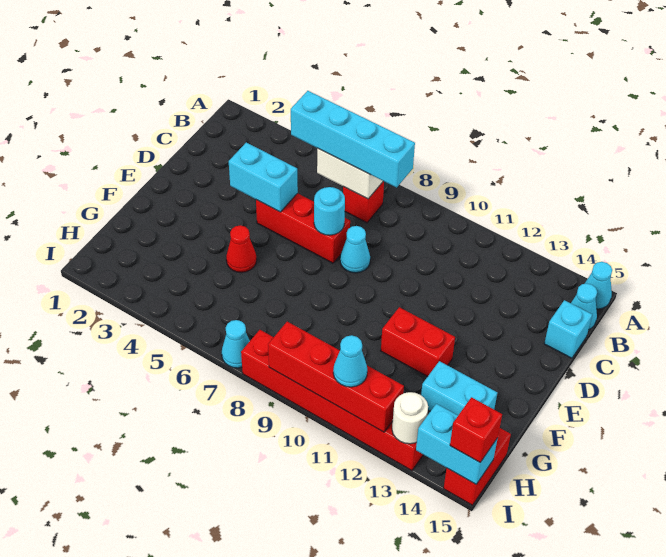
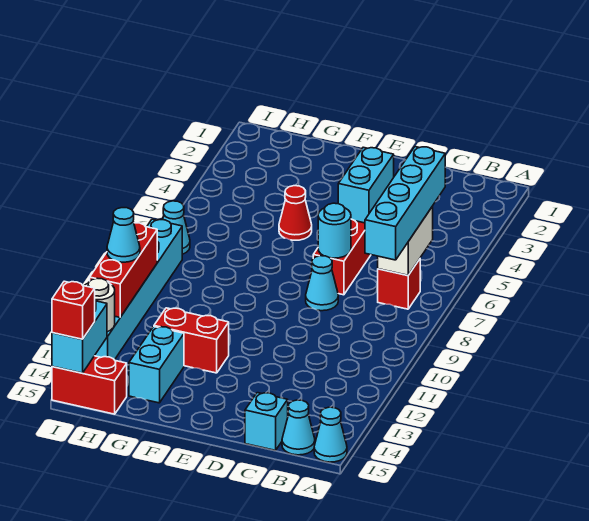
red brick F11:F12 level 1 -> red brick F12:G12 level 1
red brick I8:I13 level 1 -> cyan brick I8:I13 level 1
red brick I9:I12 level 2 -> red brick I10:I12 level 2

